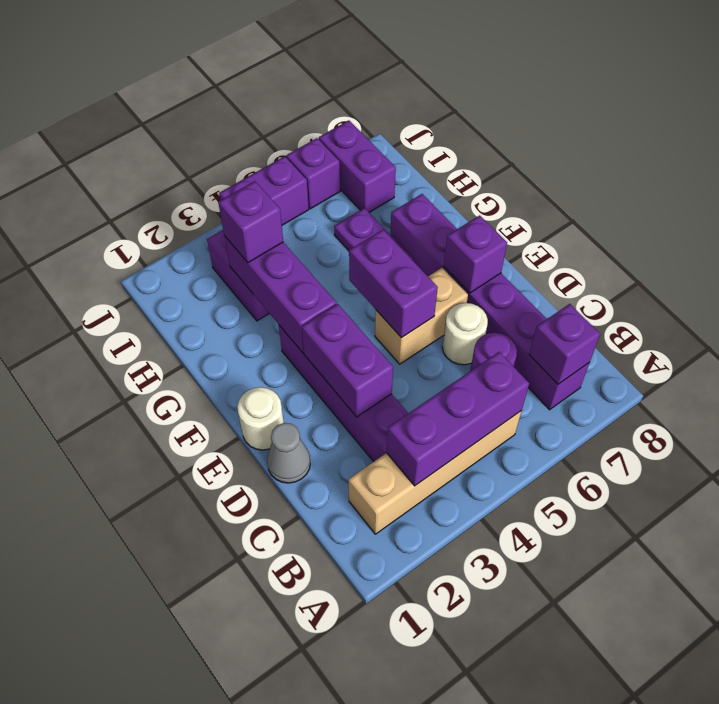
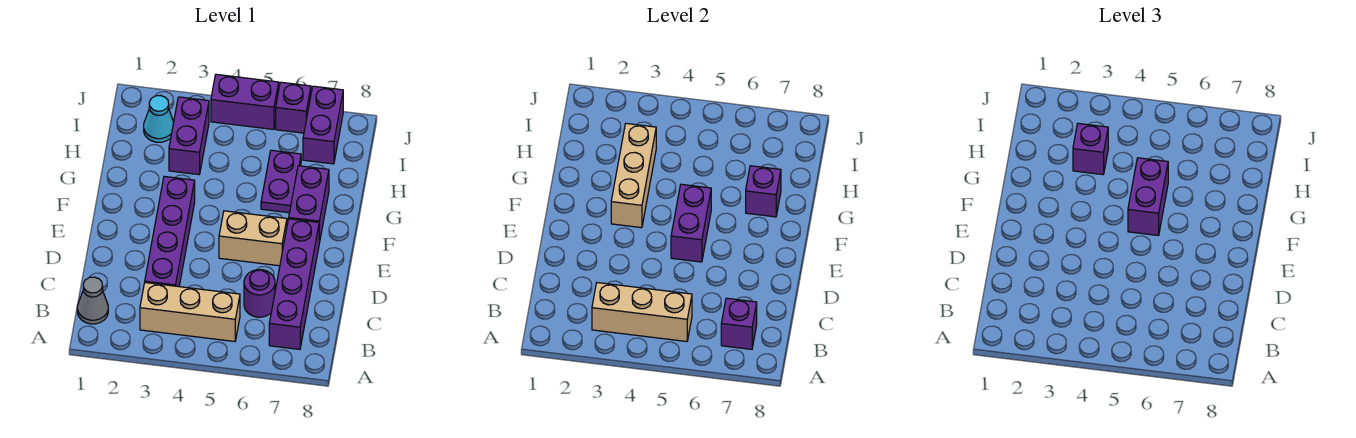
tan brick B2:B5 level 1 -> tan brick B3:B5 level 1
purple brick B3:B5 level 2 -> tan brick B3:B5 level 2
grey cone D1 level 1 -> grey cone B1 level 1
purple brick D3:E3 level 2 -> purple brick F5:G5 level 3
white round brick D6 level 1 -> none
white round brick E1 level 1 -> none
purple brick E7 level 2 -> purple brick G7 level 2
purple brick F3:H3 level 2 -> tan brick F3:H3 level 2
none -> cyan cone I2 level 1

